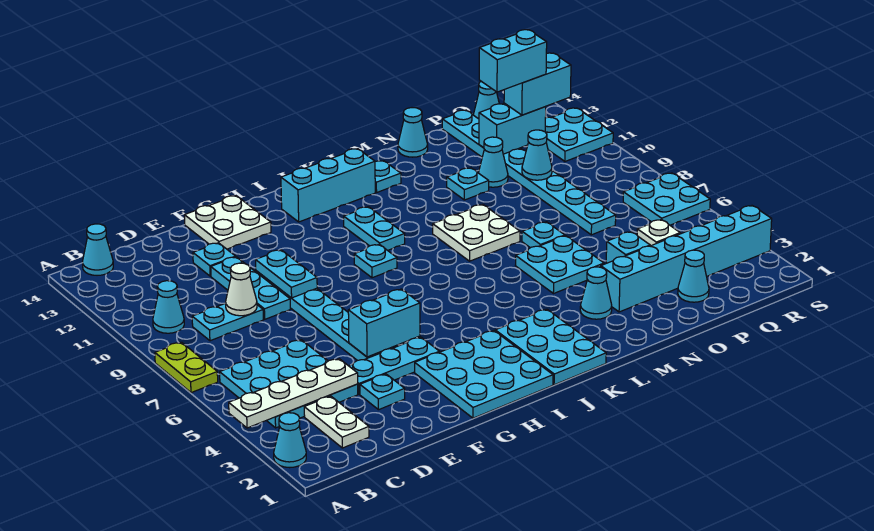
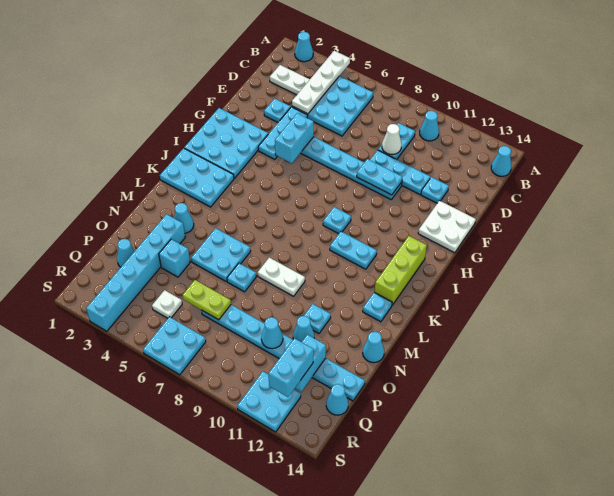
lime plate A7:A8 level 1 -> lime plate P6:P7 level 2
cyan brick I13:K13 level 1 -> lime brick I13:K13 level 1
white plate L8:M9 level 1 -> white plate M8:M9 level 1
cyan brick P12:Q12 level 4 -> none

